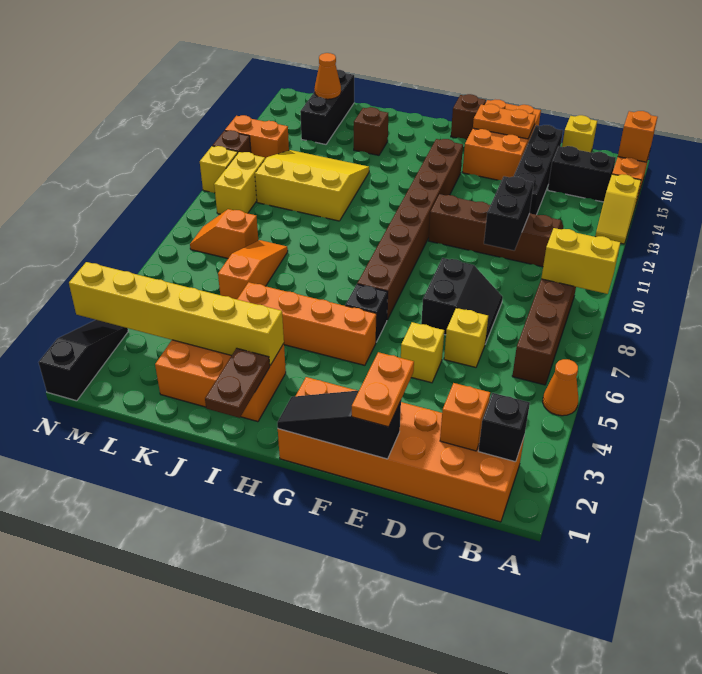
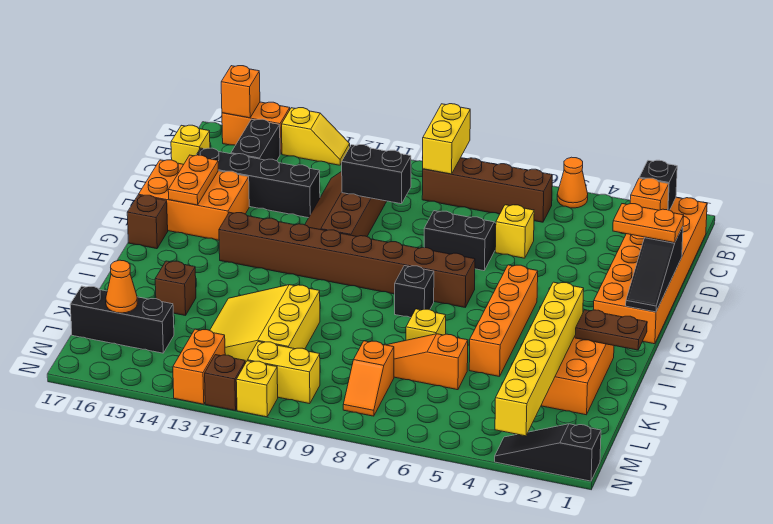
yellow brick E5 level 1 -> yellow brick J7 level 1
black brick G6 level 1 -> black brick H8 level 1

